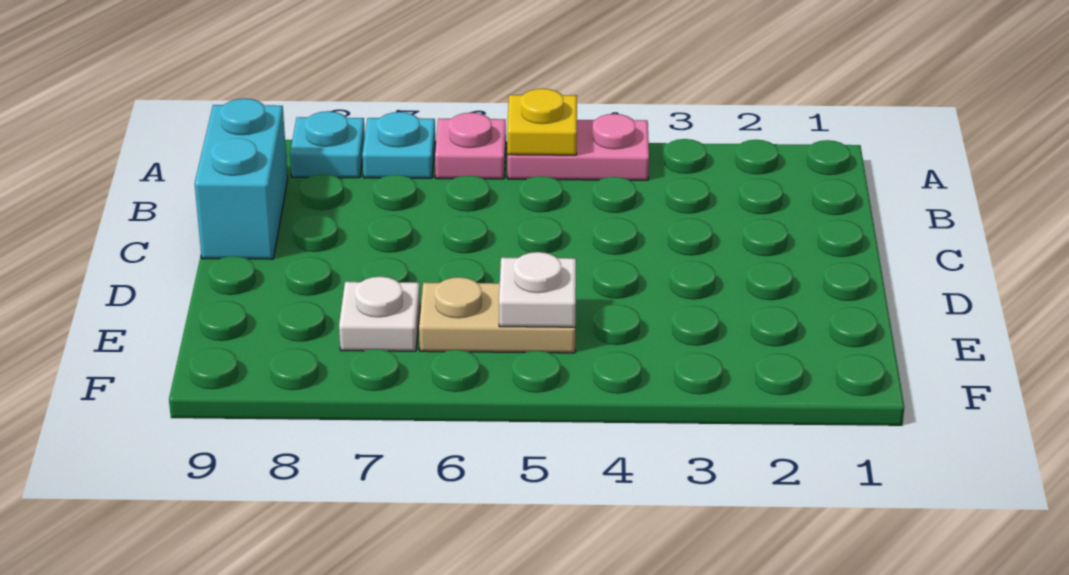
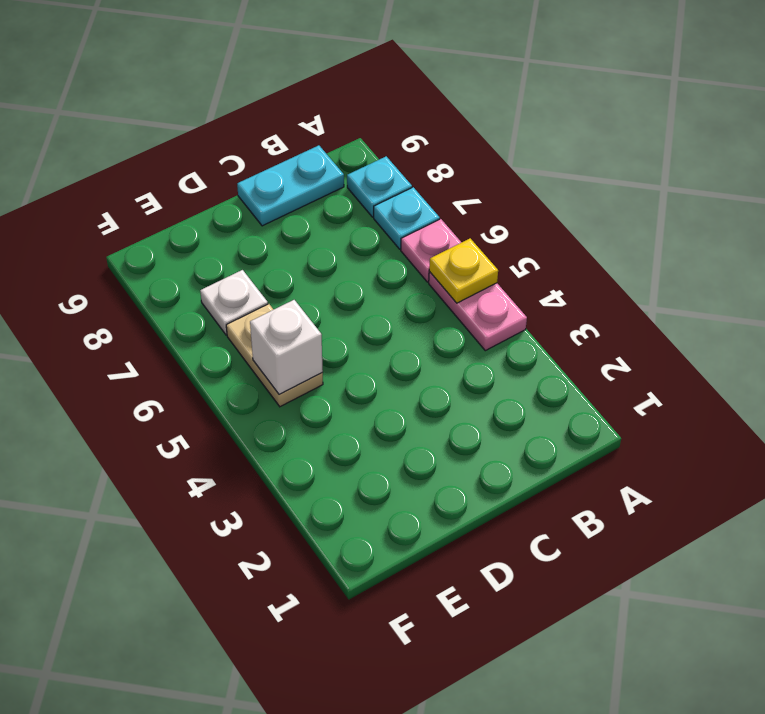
cyan brick B9:C9 level 1 -> cyan plate B9:C9 level 1
white plate E5 level 2 -> white brick E5 level 2

